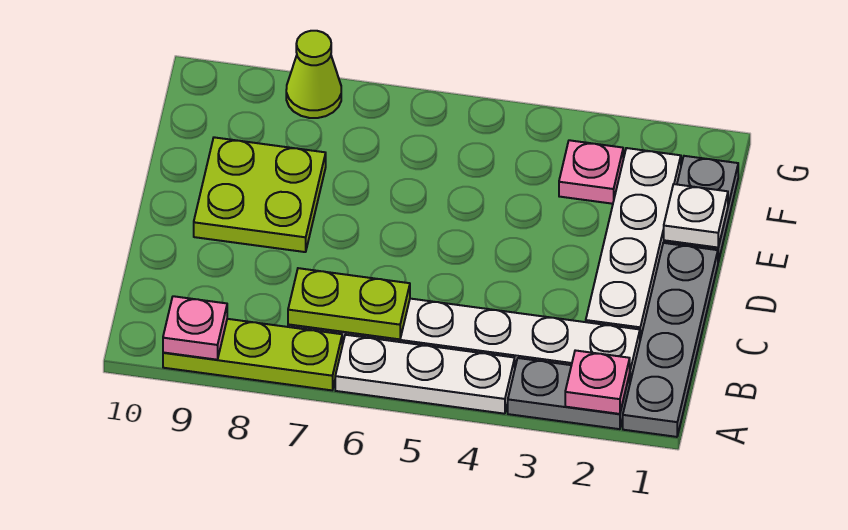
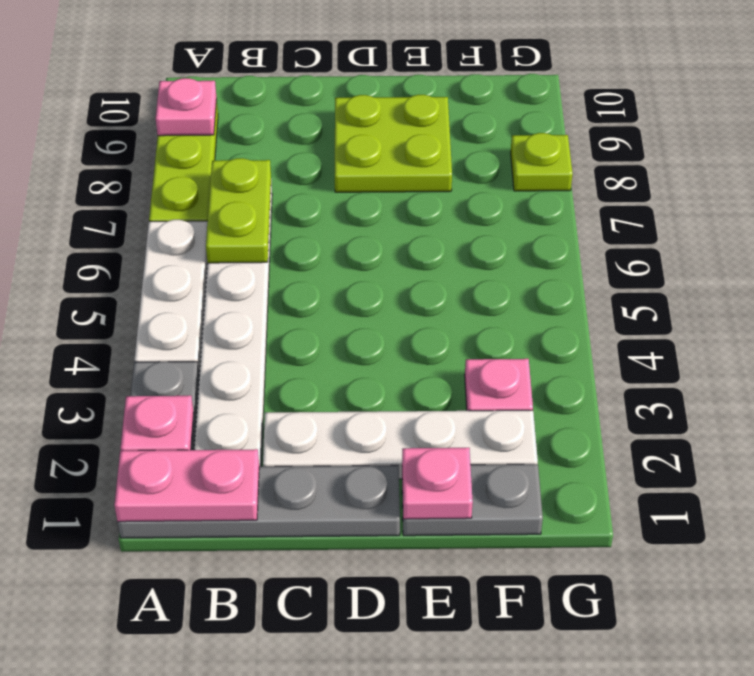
none -> pink plate A1:B1 level 2
white plate E1 level 2 -> pink plate E1 level 2
lime cone G8 level 1 -> lime plate G8 level 1

